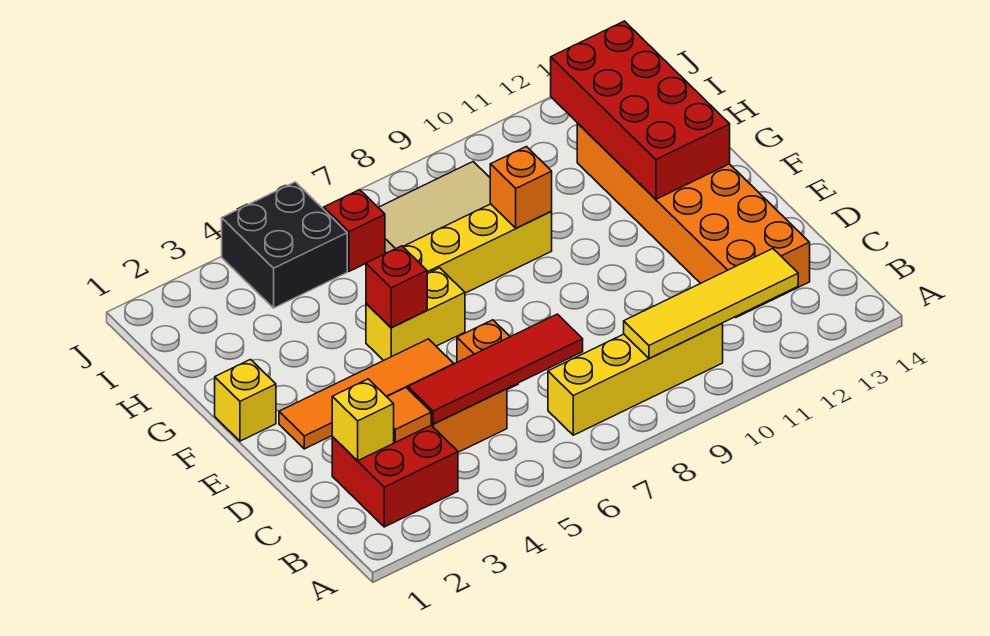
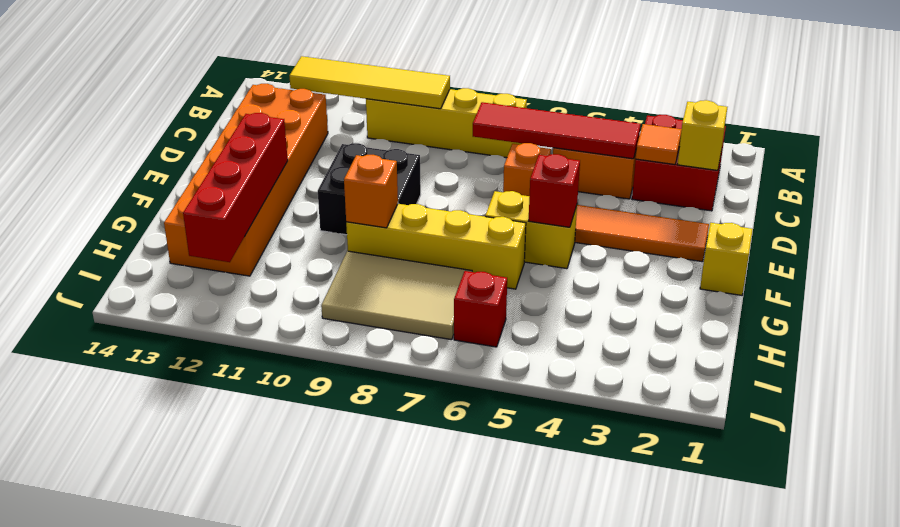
red brick F12:I13 level 2 -> red brick F12:I12 level 2
black brick I4:J5 level 1 -> black brick E9:F10 level 1

